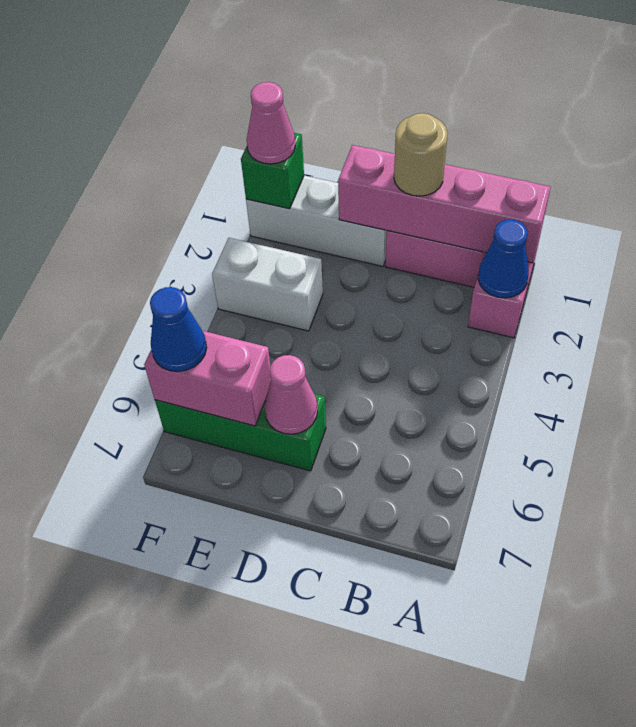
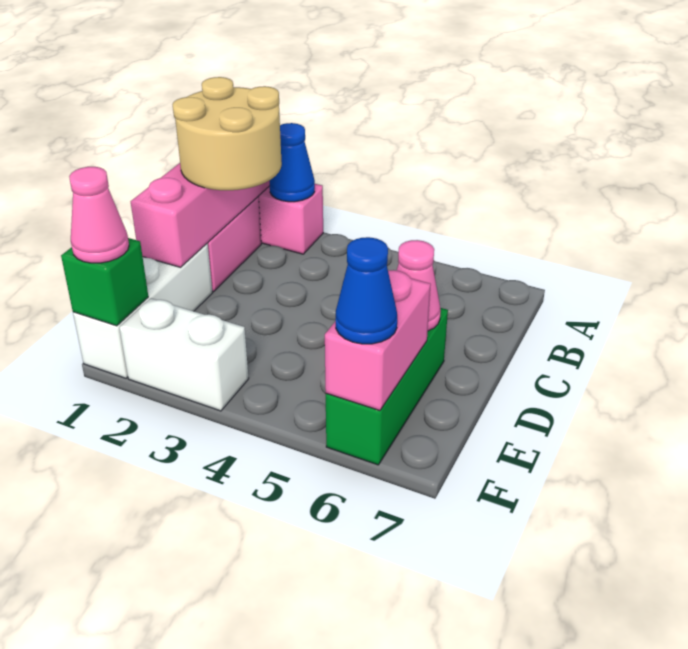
tan round brick C1 level 3 -> tan round brick B1:C2 level 3
white brick E3:F3 level 1 -> white brick F2:F3 level 1

